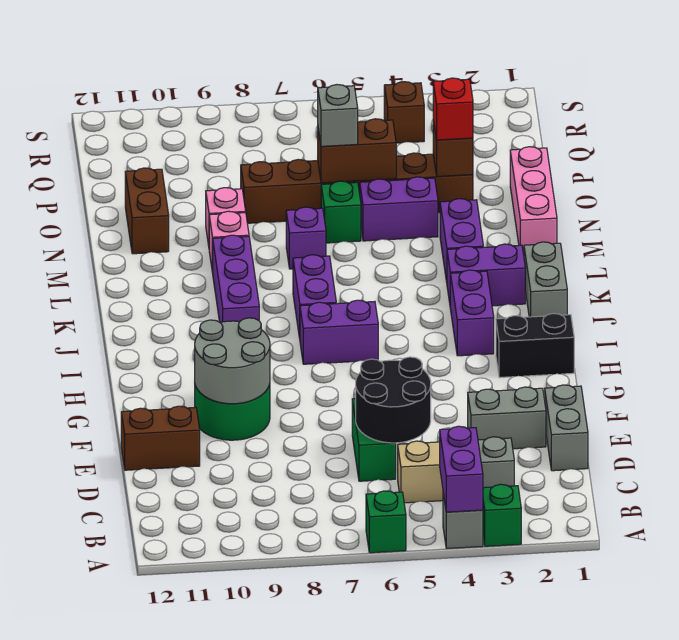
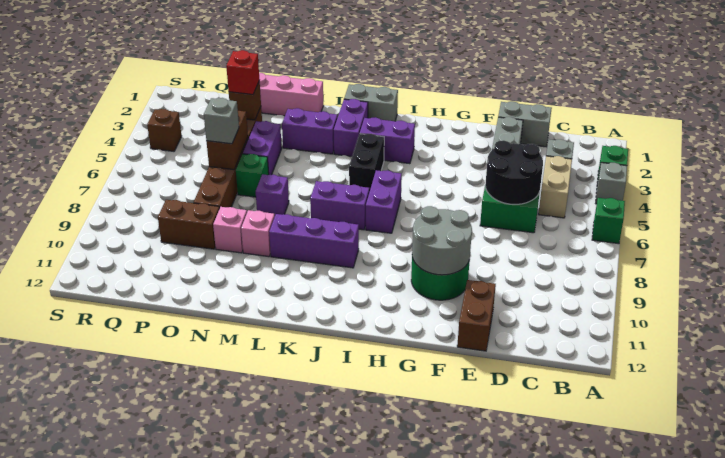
purple brick A4:B4 level 2 -> none
black brick H1:H2 level 1 -> black brick J4:J5 level 1
brown brick N11:O11 level 1 -> brown brick O9:P9 level 1

